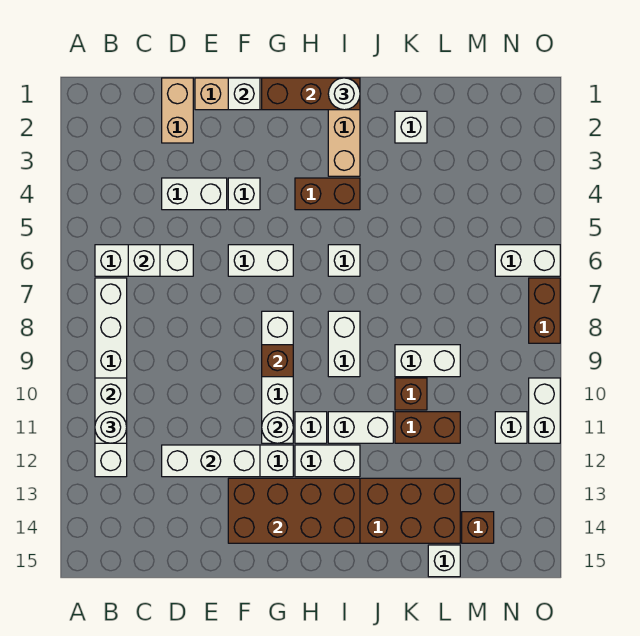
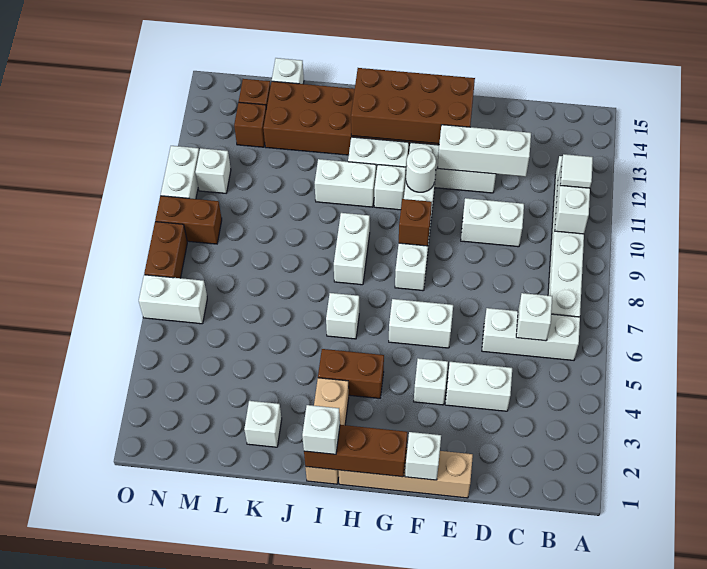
white round brick B11 level 3 -> white tile B11 level 3
tan brick D1:D2 level 1 -> none
white round brick I1 level 3 -> white brick I1 level 3
white brick K9:L9 level 1 -> white brick D10:E10 level 1
brown brick K10 level 1 -> brown brick M13 level 1
brown brick K11:L11 level 1 -> brown brick N9:O9 level 1

